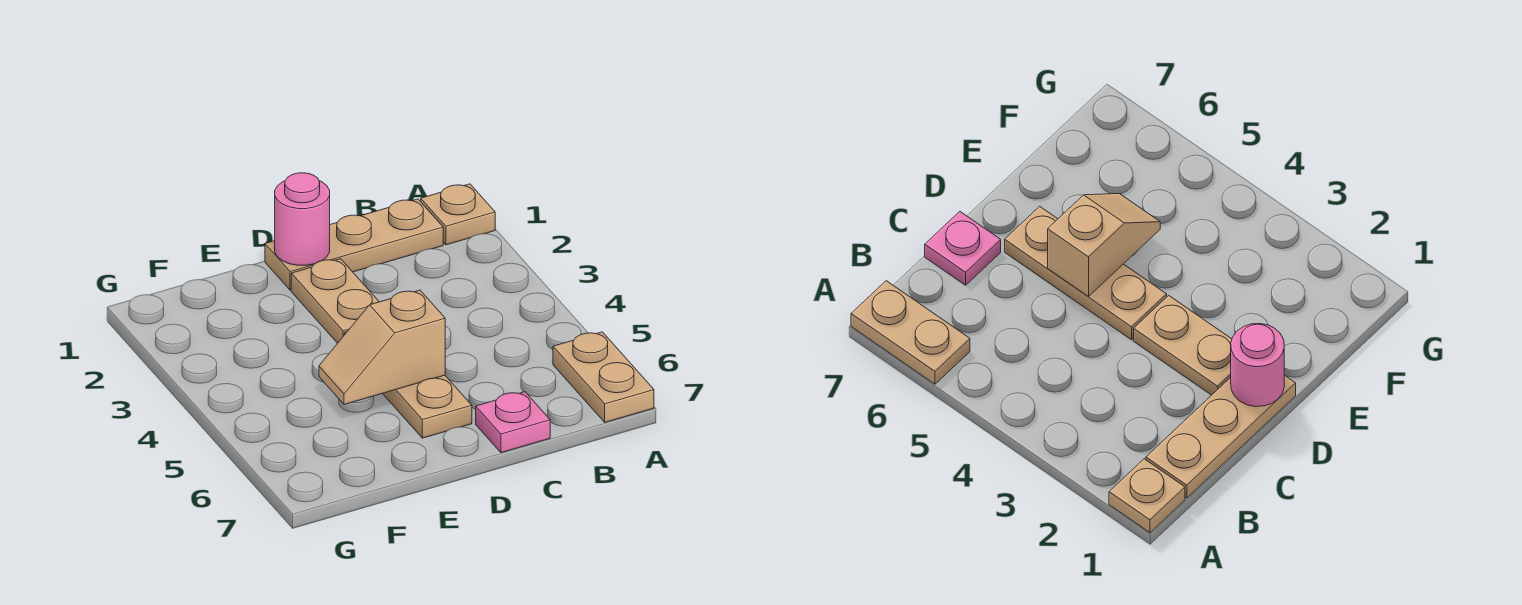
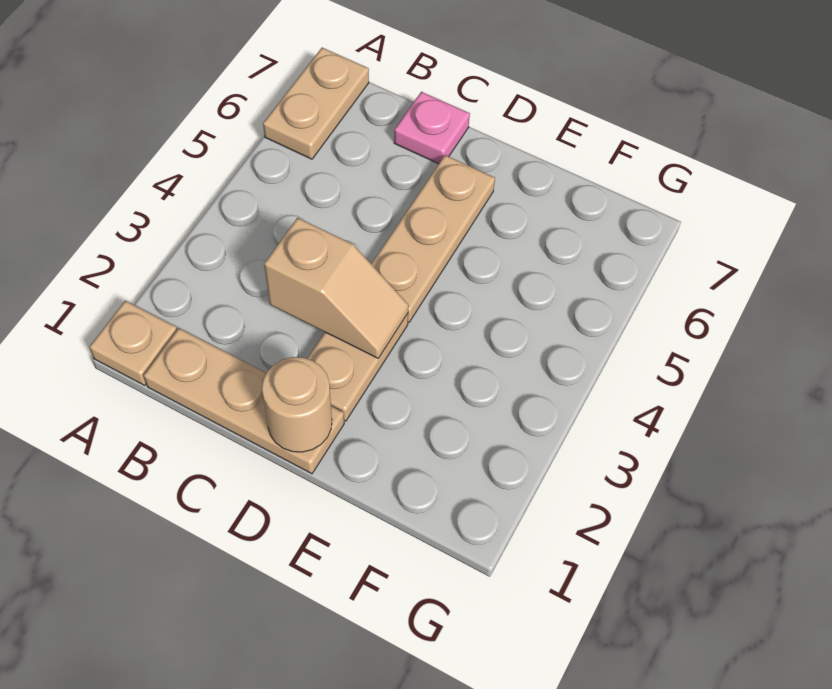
pink round brick D1 level 2 -> tan round brick D1 level 2
tan slope D5:E5 level 2 top D -> tan slope C3:D3 level 2 top C

